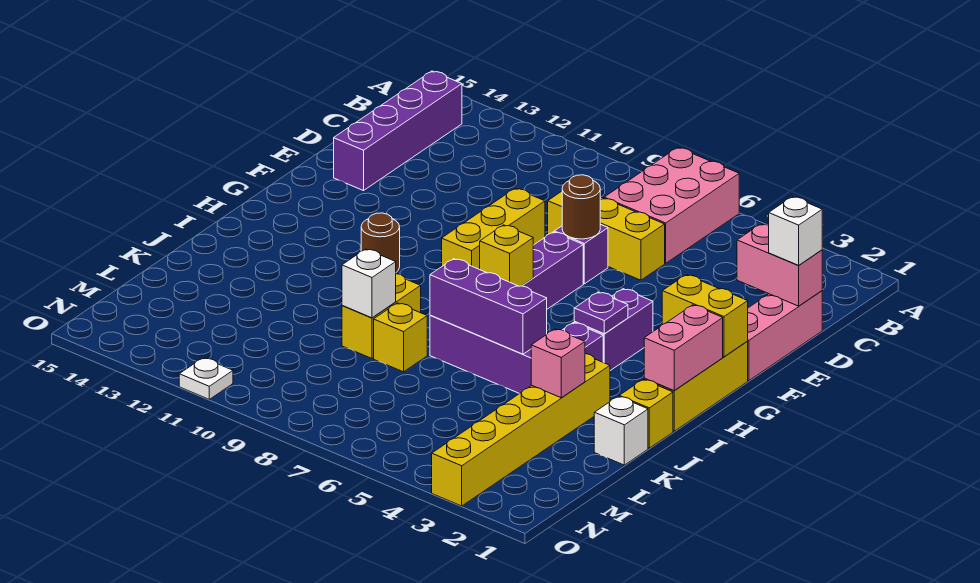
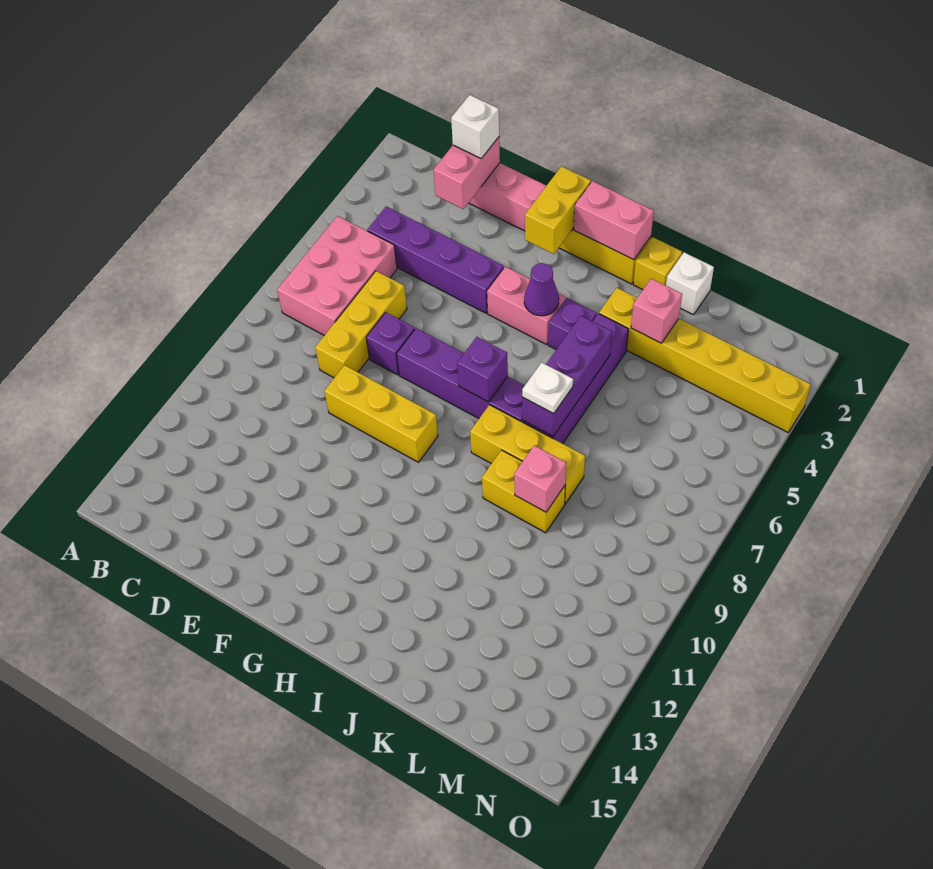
pink brick A6:C7 level 1 -> pink brick B5:C7 level 1
purple brick B14:E14 level 1 -> purple brick C4:F4 level 1
brown round brick E7 level 2 -> none
purple brick G4:H4 level 1 -> pink brick G4:H4 level 1
purple plate H4 level 2 -> purple cone H4 level 2
yellow brick H7 level 2 -> purple brick H7 level 2
brown round brick H11 level 1 -> none
yellow brick K8 level 1 -> yellow brick I8:K8 level 1
white brick K9 level 2 -> pink brick K9 level 2
white plate O11 level 1 -> white plate J7 level 3

